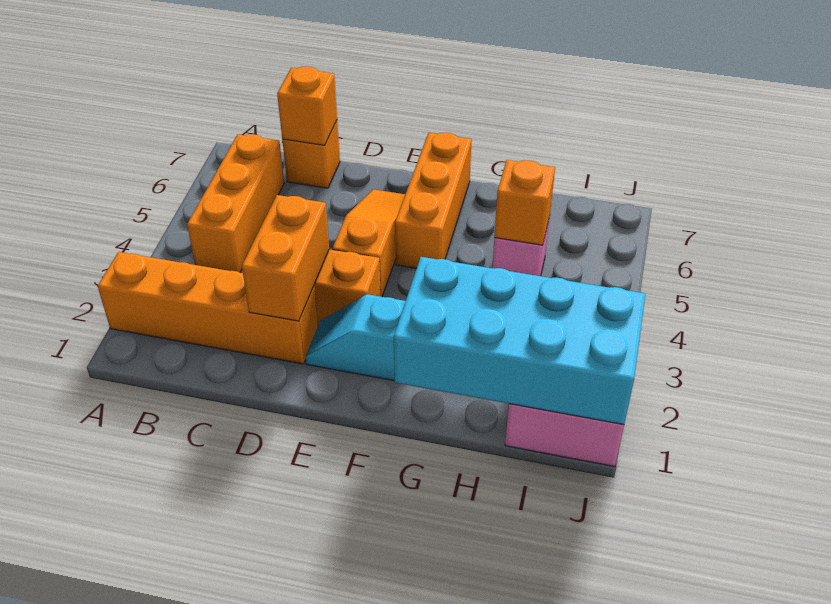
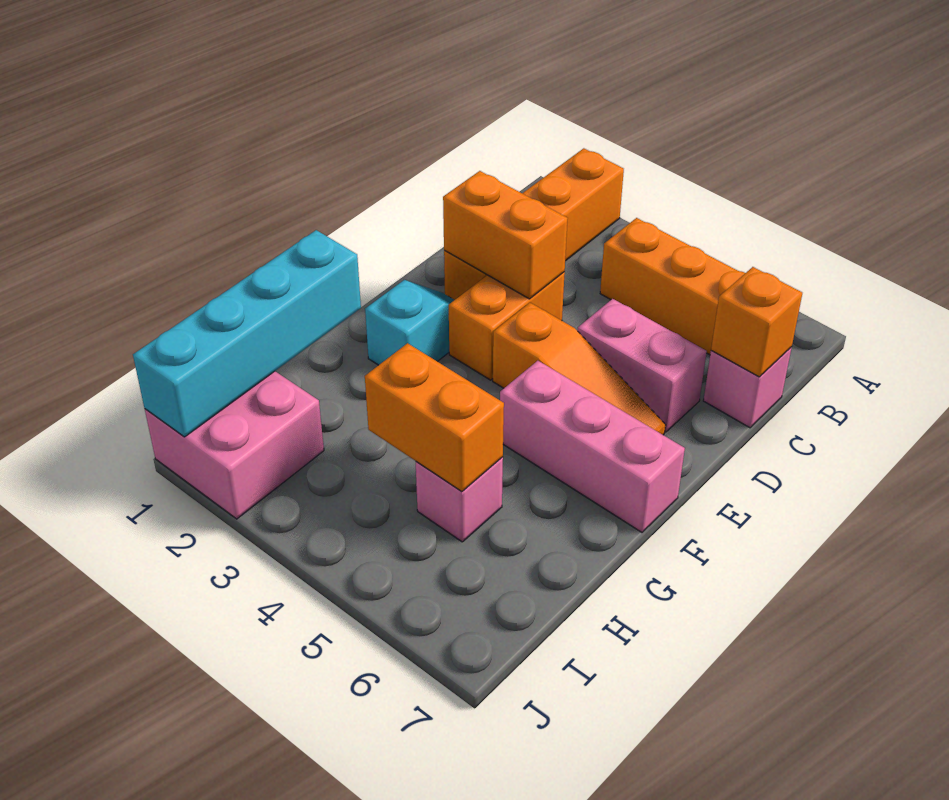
orange brick C7 level 1 -> pink brick C7 level 1
none -> pink brick D5:D6 level 1
orange brick F5:F7 level 1 -> pink brick F5:F7 level 1
cyan brick G1:J2 level 2 -> cyan brick G1:J1 level 2
orange brick H5 level 2 -> orange brick H4:H5 level 2

